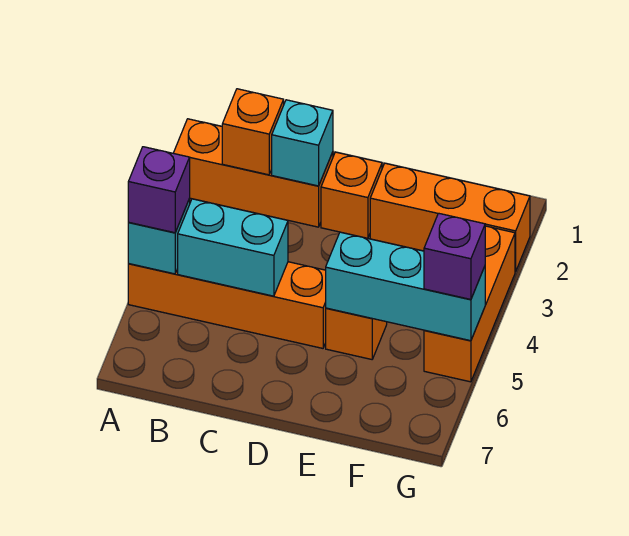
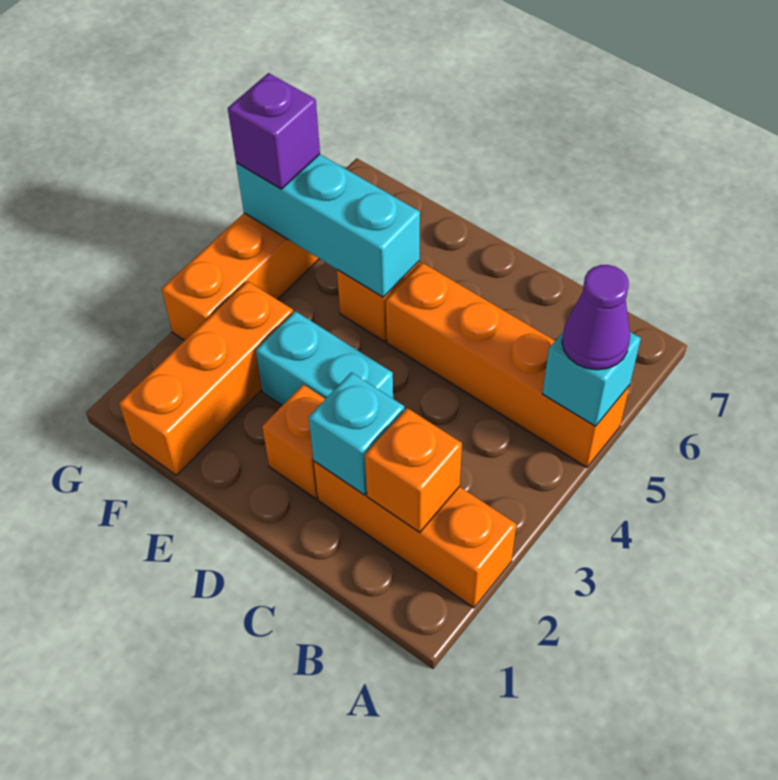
purple brick A5 level 3 -> purple cone A5 level 3
cyan brick B5:C5 level 2 -> cyan brick D3:E3 level 1
orange brick E2:G2 level 1 -> orange brick F1:F3 level 1

